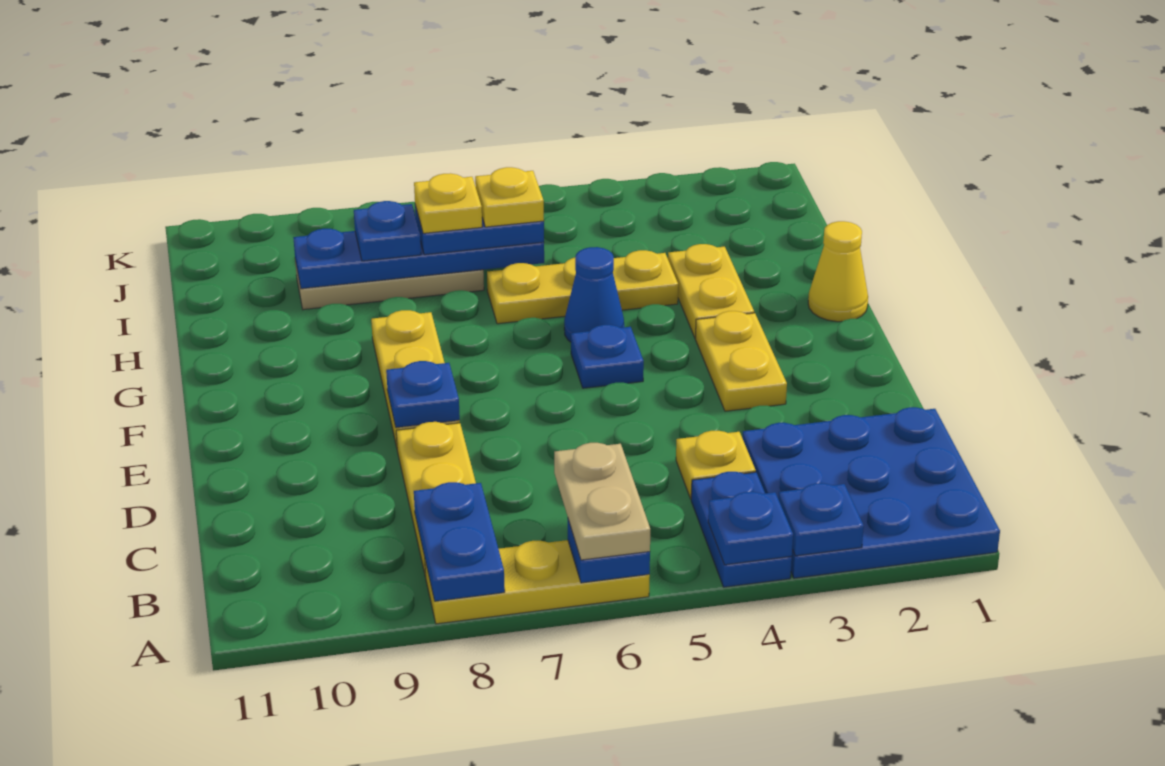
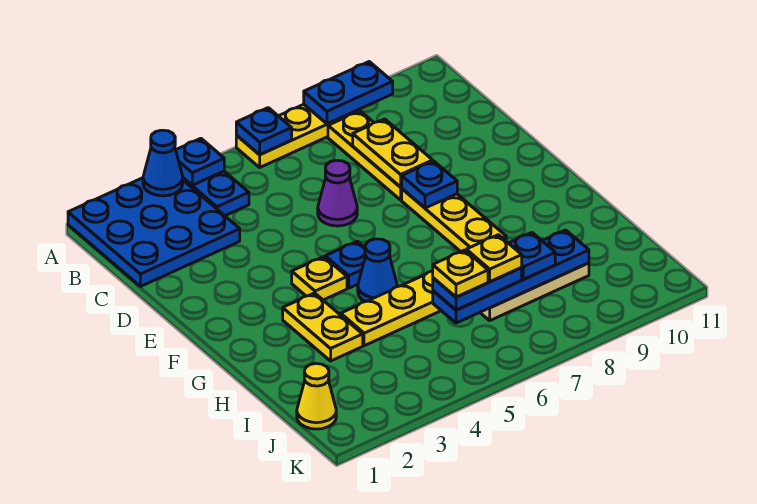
blue plate A3 level 2 -> blue cone A3 level 2
tan plate A6:B6 level 3 -> none
blue plate A8:B8 level 2 -> blue plate A8:A9 level 2
yellow plate C4 level 1 -> yellow plate F4 level 1
none -> purple cone D6 level 1
yellow plate E3:F3 level 1 -> yellow plate C8:D8 level 2
yellow cone G1 level 1 -> yellow cone J1 level 1

